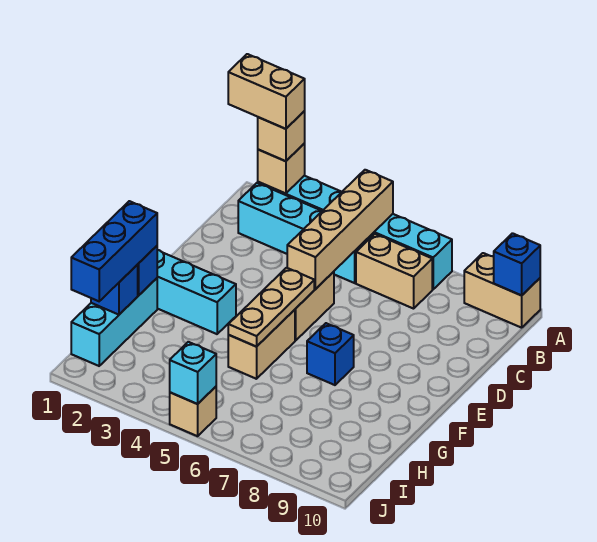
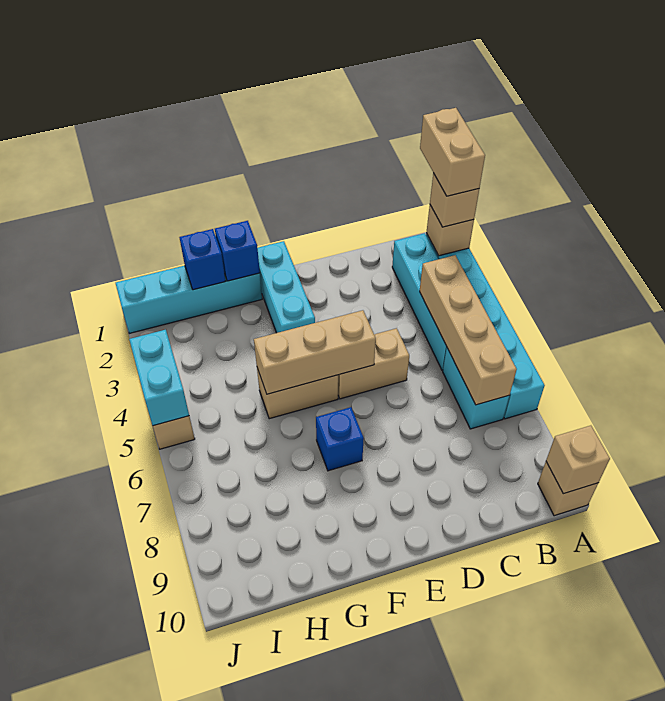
tan brick A5:D5 level 2 -> tan brick B4:B7 level 2
tan brick A9:A10 level 1 -> tan brick A10 level 1
blue brick A10 level 2 -> tan brick A10 level 2
tan brick B6:B7 level 1 -> cyan brick B6:B7 level 1
tan plate E5:G5 level 2 -> tan brick E5:G5 level 2
cyan brick G1:I1 level 1 -> cyan brick G1:J1 level 1
blue brick G1:I1 level 3 -> none
cyan brick J5 level 2 -> cyan brick J4:J5 level 2

